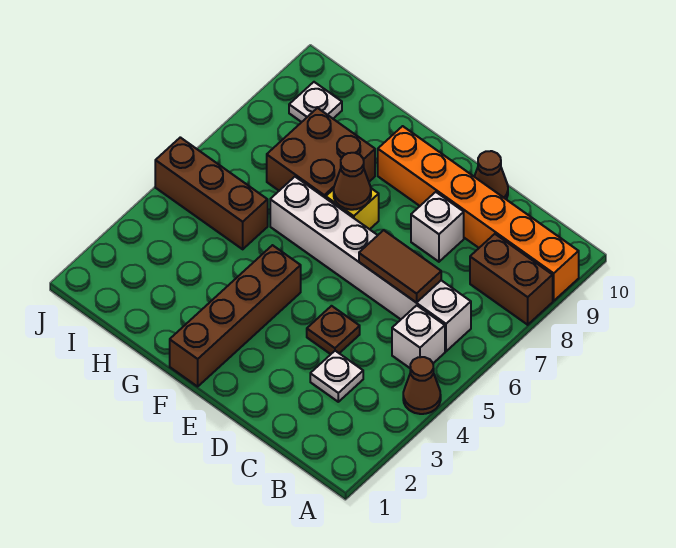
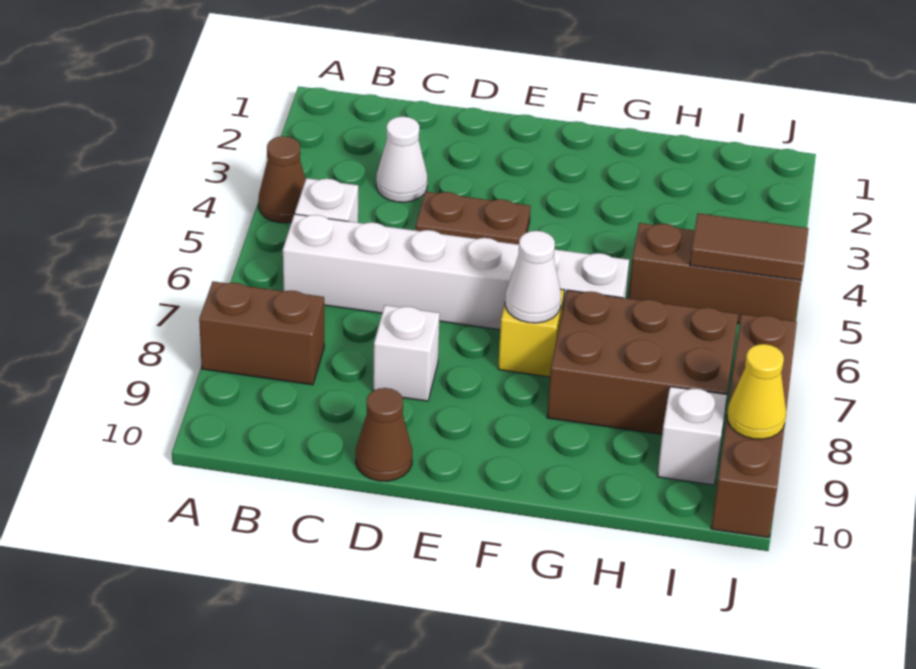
orange brick A9:F9 level 1 -> none
white plate C3 level 1 -> white cone C3 level 1
brown tile C6:D6 level 2 -> brown tile I5:J5 level 2
brown plate D4 level 1 -> brown plate D4:E4 level 1
brown brick F1:F4 level 1 -> brown brick J7:J10 level 1
brown cone F7 level 2 -> white cone F7 level 2
brown brick G7:H8 level 1 -> brown brick G7:I8 level 1
white plate I9 level 1 -> white brick I9 level 1
none -> yellow cone J9 level 2

